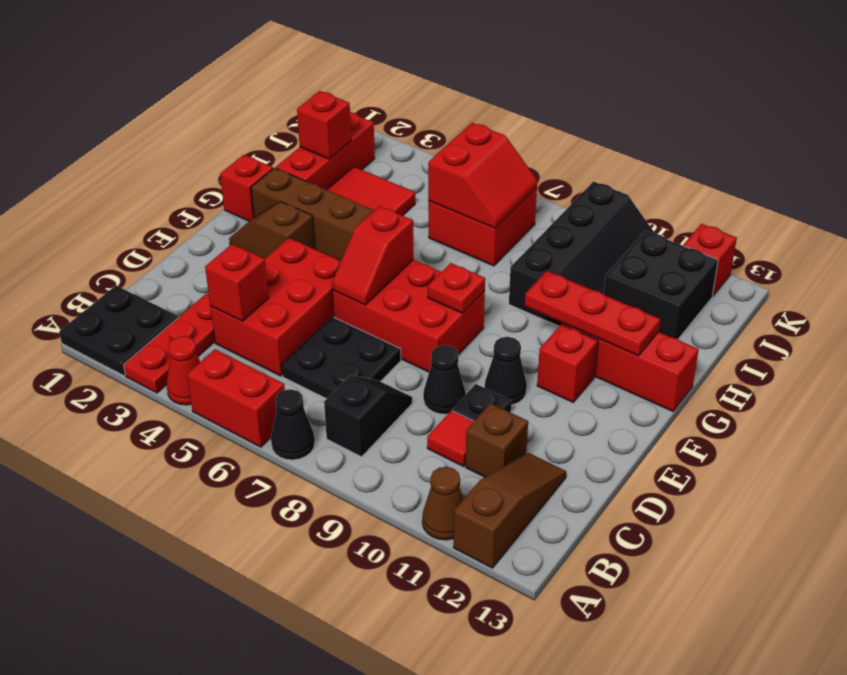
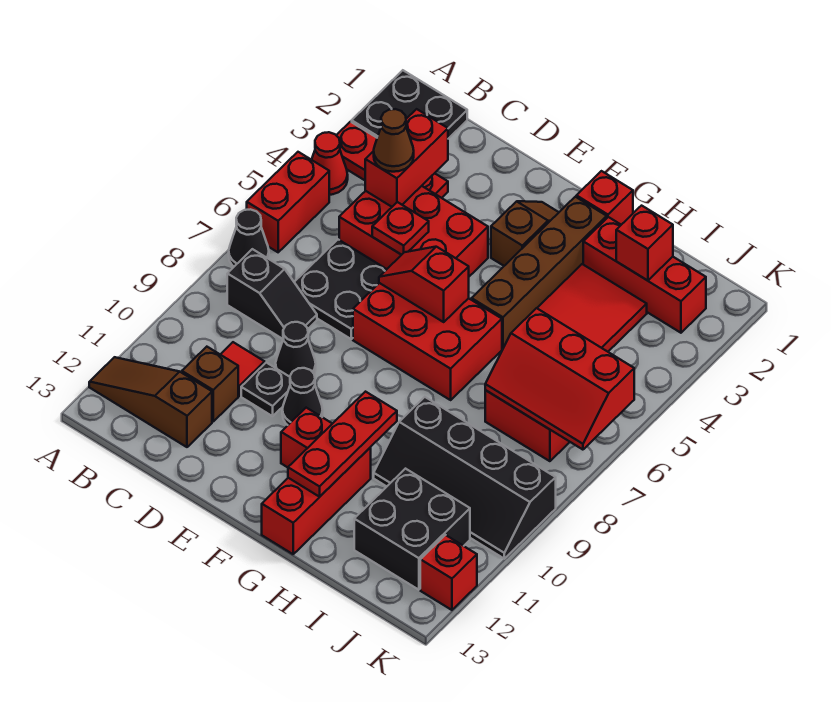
brown cone A11 level 1 -> brown cone C4 level 3
brown slope A12:C12 level 1 top A -> brown slope A12:C12 level 1 top C
red brick C4 level 2 -> red brick C3:C4 level 2
red brick E6:F8 level 1 -> red brick E6:G7 level 1
red plate F8 level 2 -> red plate D5 level 2
red slope I6:J7 level 2 top 6 -> red slope I6:K7 level 2 top 6

